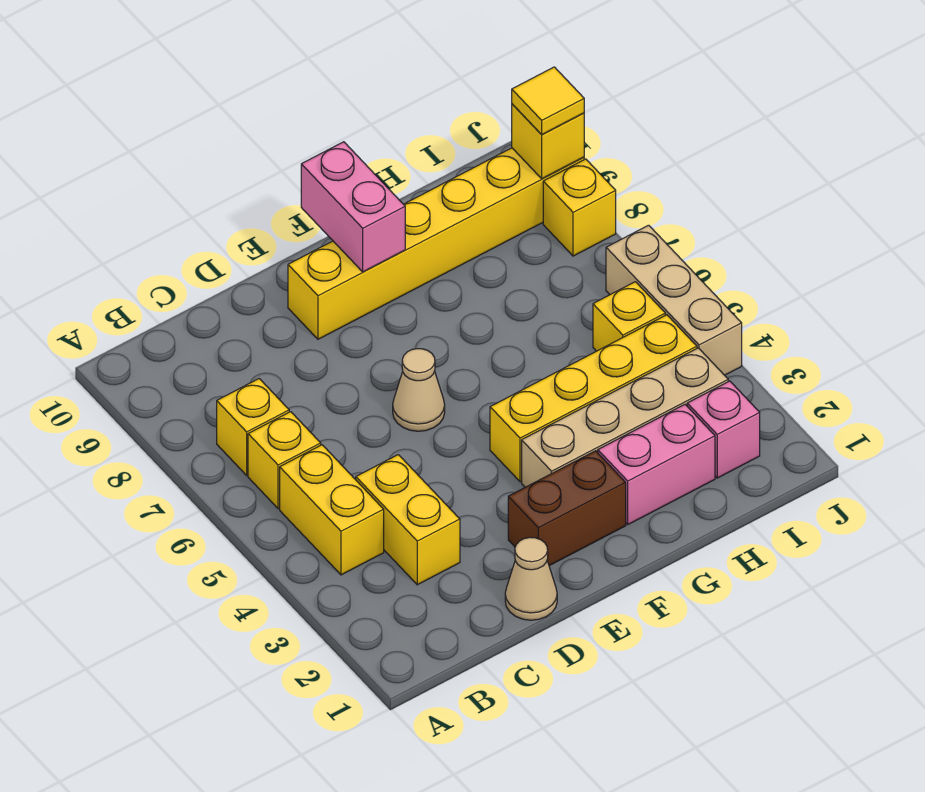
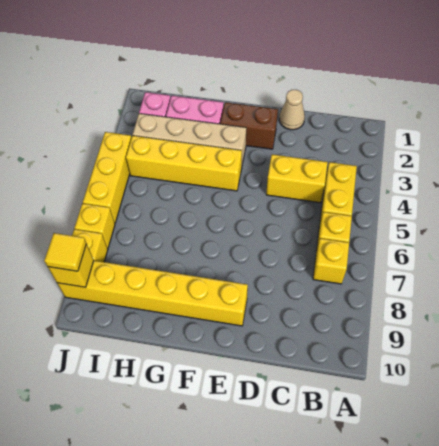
yellow brick C3:C4 level 1 -> yellow brick C4:D4 level 1
tan cone E6 level 1 -> none
pink brick F9:F10 level 2 -> none
yellow brick I5 level 1 -> yellow brick J7 level 1
tan brick J4:J6 level 1 -> yellow brick J4:J6 level 1

